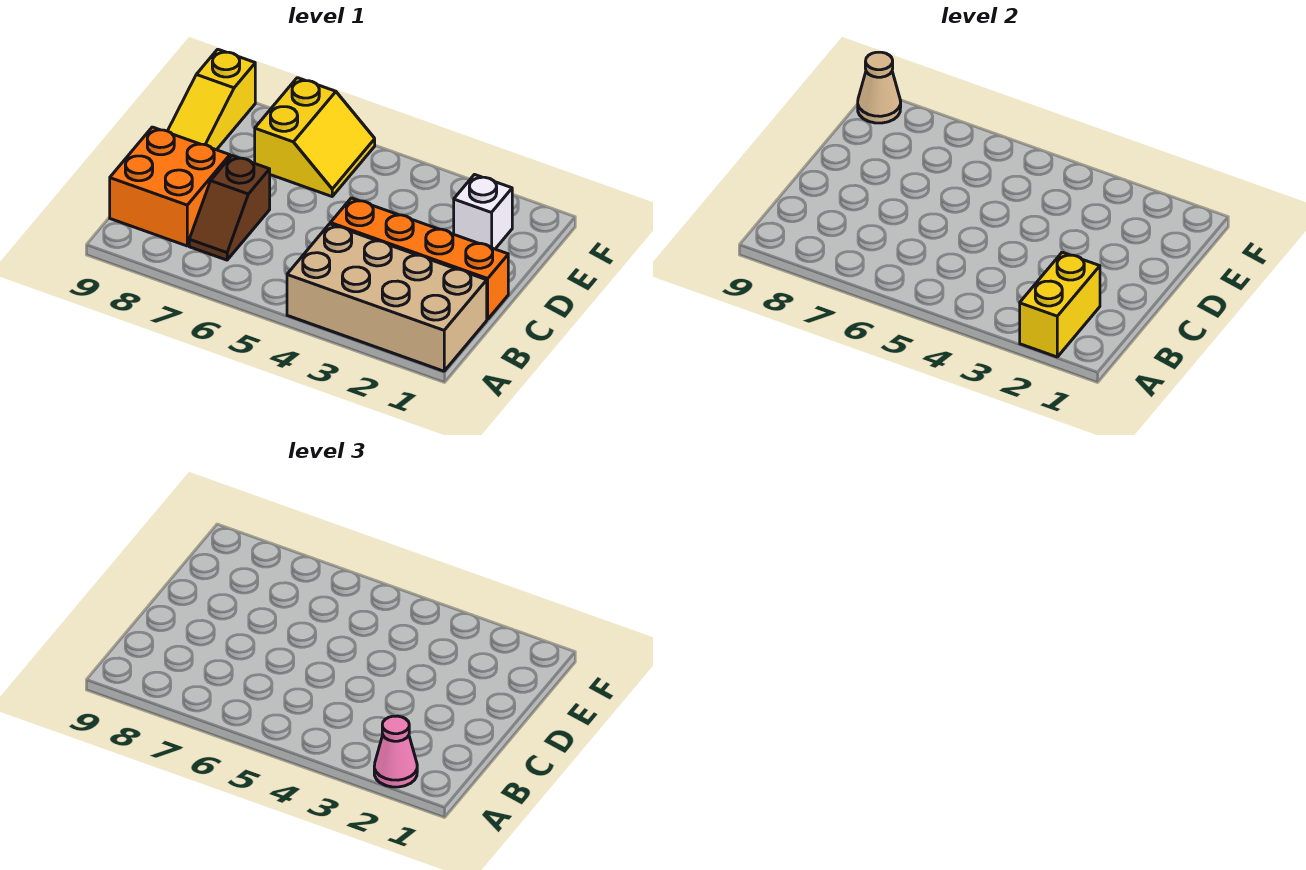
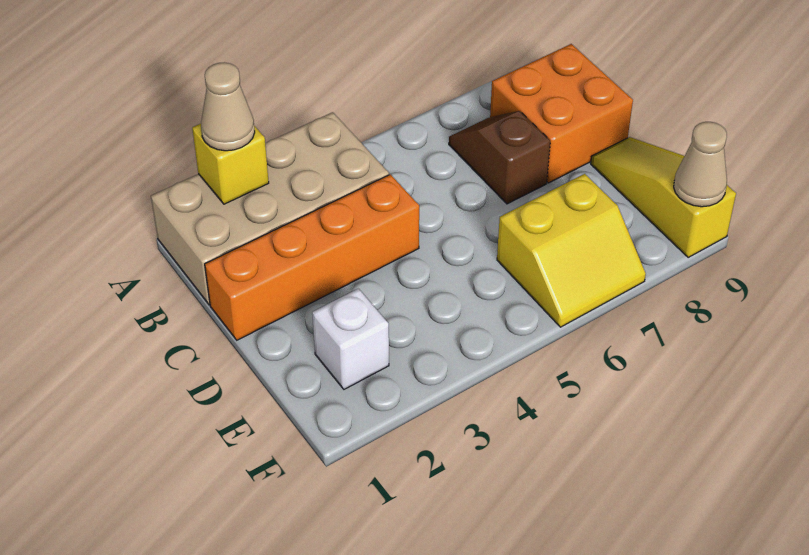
yellow brick A2:B2 level 2 -> yellow brick A2 level 2
pink cone A2 level 3 -> tan cone A2 level 3
yellow slope E6:F7 level 1 top 7 -> yellow slope E6:F7 level 1 top E

